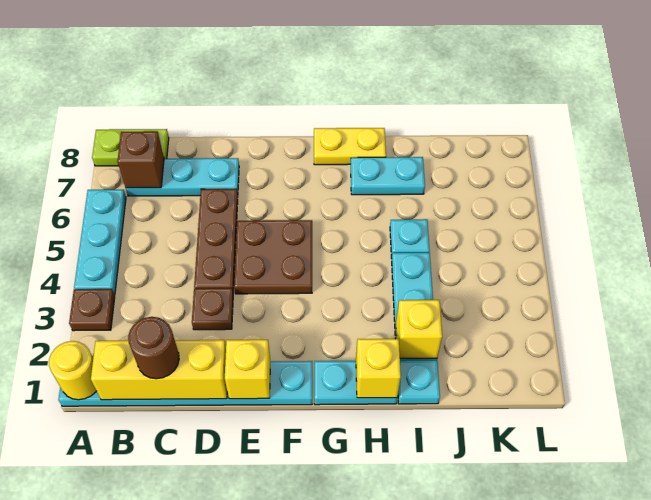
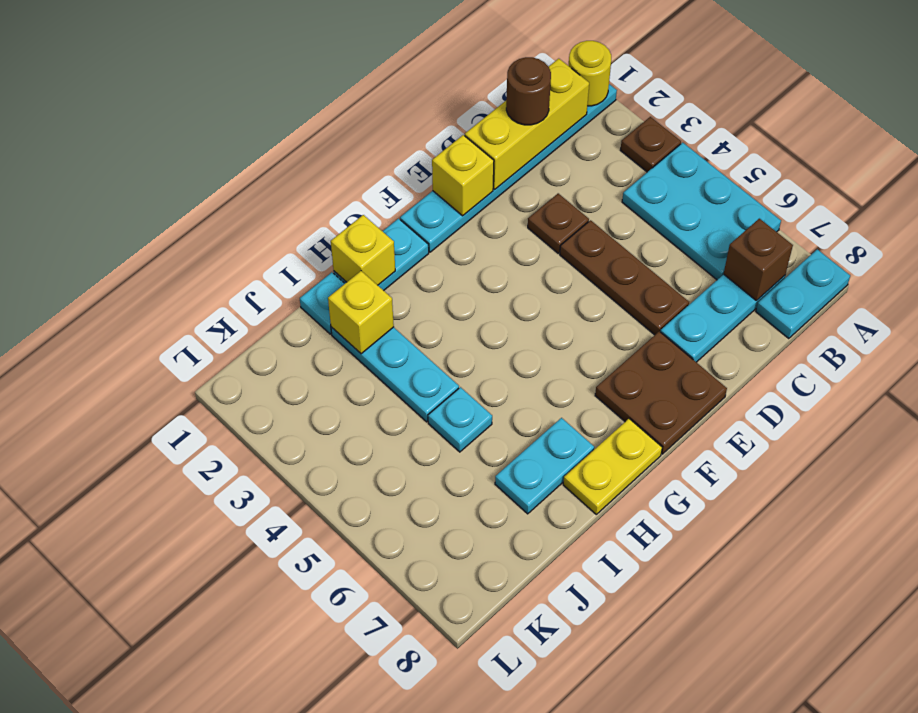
cyan plate A4:A6 level 1 -> cyan plate A4:B6 level 1
lime plate A8:B8 level 1 -> cyan plate A8:B8 level 1
brown plate E4:F5 level 1 -> brown plate E7:F8 level 1

